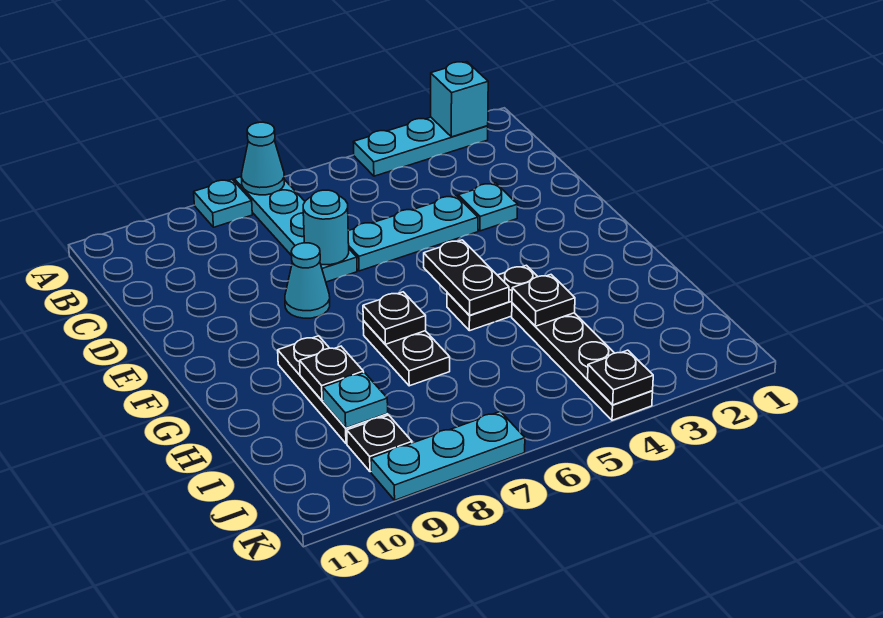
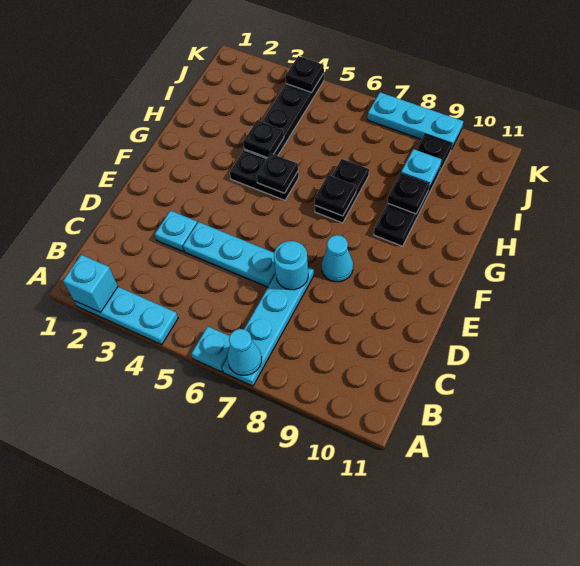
cyan plate A8 level 1 -> cyan plate A6 level 1
black plate F5:G5 level 2 -> black plate G5 level 2

